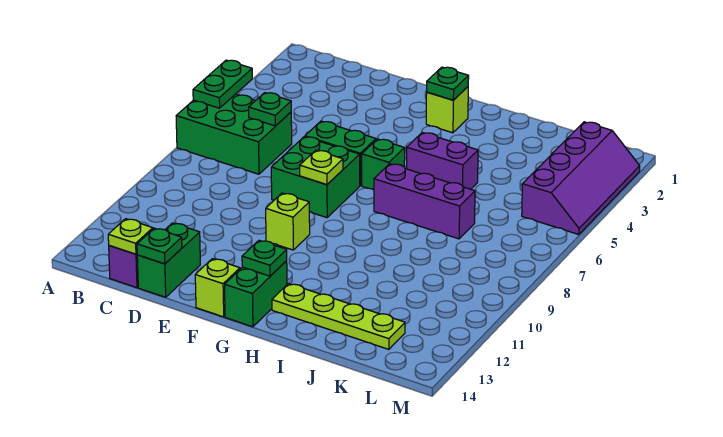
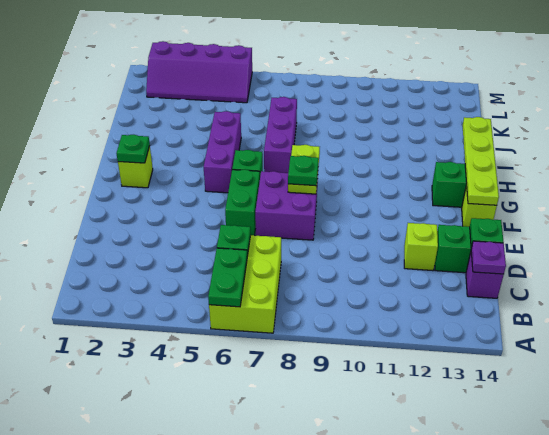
green plate A5:A6 level 2 -> green plate A6:B6 level 2
green brick A6:C7 level 1 -> lime brick A6:C7 level 1
lime plate C14 level 2 -> purple plate C14 level 2
green brick E7:F8 level 1 -> purple brick E7:F8 level 1
lime plate F8 level 2 -> lime plate F8:G8 level 2
lime brick F10 level 1 -> lime brick D12 level 1
green plate G13 level 2 -> green plate F8 level 3
purple brick H5:I5 level 1 -> purple brick G5:I5 level 1
lime plate H13:K13 level 1 -> lime plate F14:I14 level 2
purple slope L2:M5 level 1 top L -> purple slope L2:M5 level 1 top M

